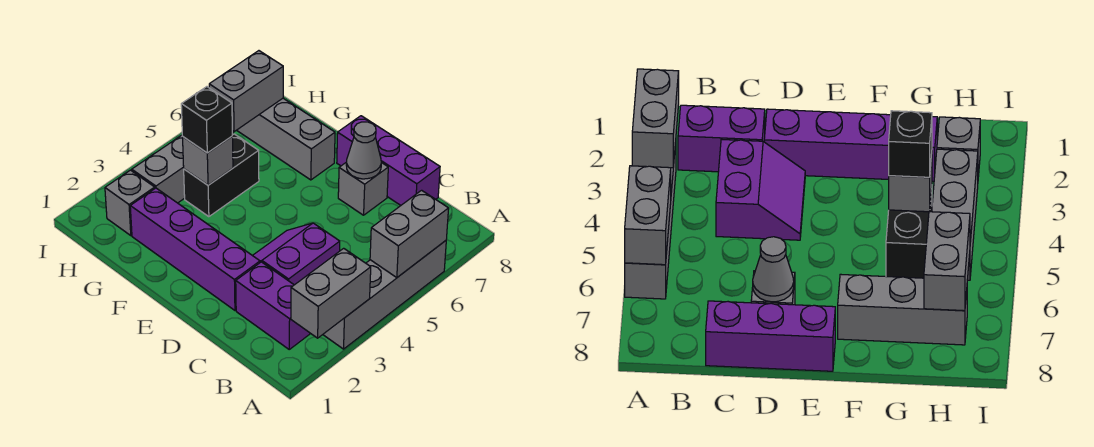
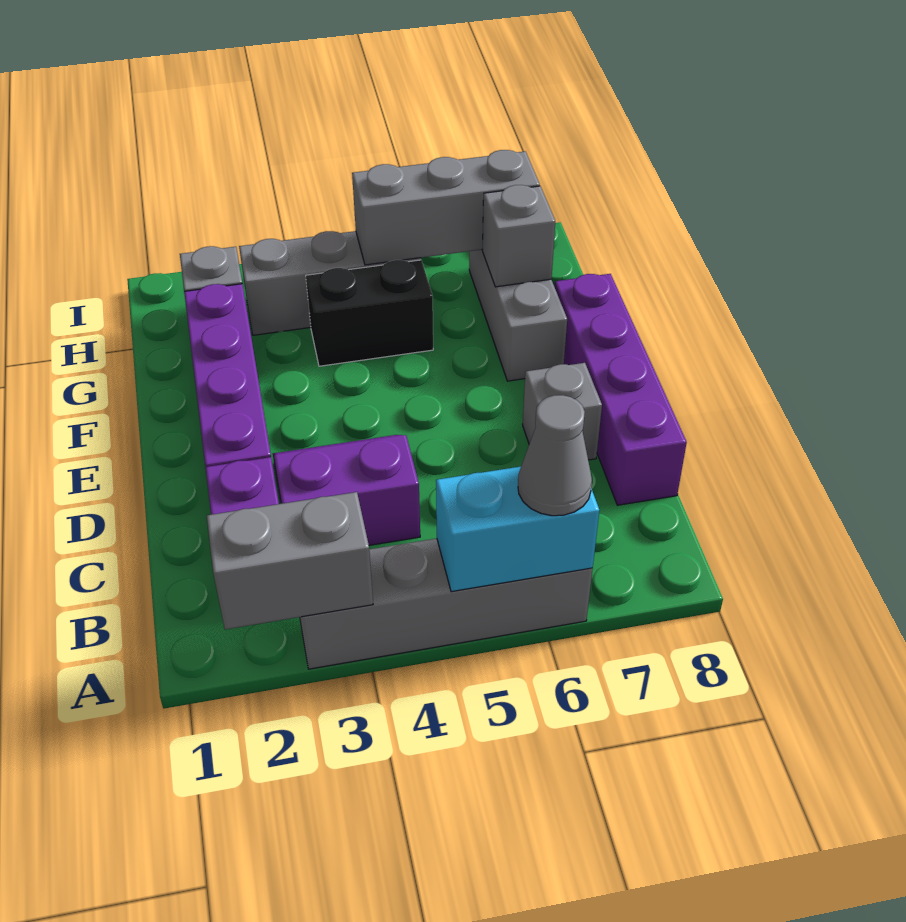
grey brick A5:A6 level 2 -> cyan brick A5:A6 level 2
purple brick C8:E8 level 1 -> purple brick C8:F8 level 1
grey cone D7 level 2 -> grey cone A6 level 3
grey brick G4 level 2 -> grey brick G7 level 2
black brick G4 level 3 -> none
grey brick H6:H7 level 2 -> grey brick H5:H7 level 2

